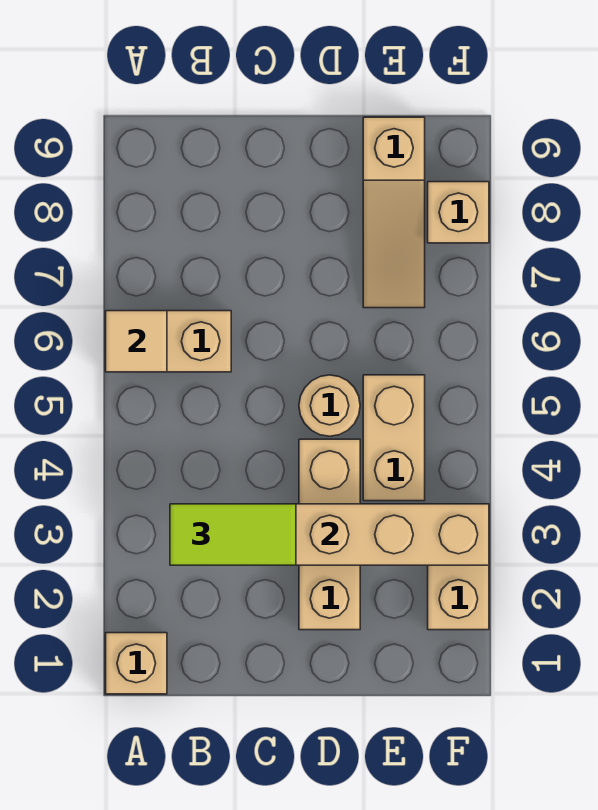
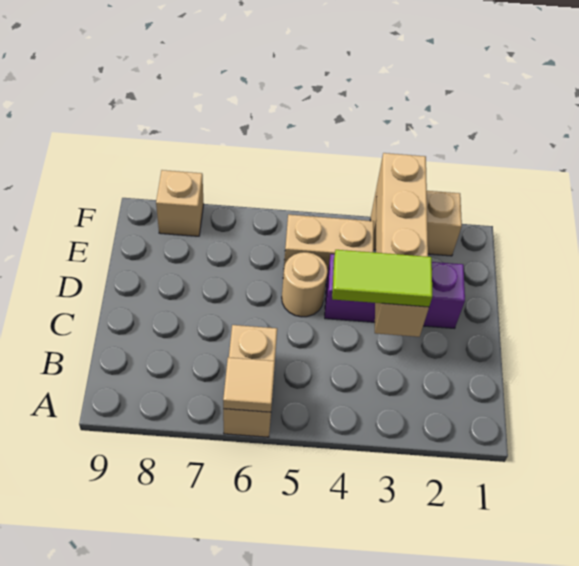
tan brick A1 level 1 -> none
lime tile B3:C3 level 3 -> lime tile C3:C4 level 3
tan brick D2:D4 level 1 -> purple brick D2:D4 level 1
tan slope E7:E9 level 1 top 9 -> none

